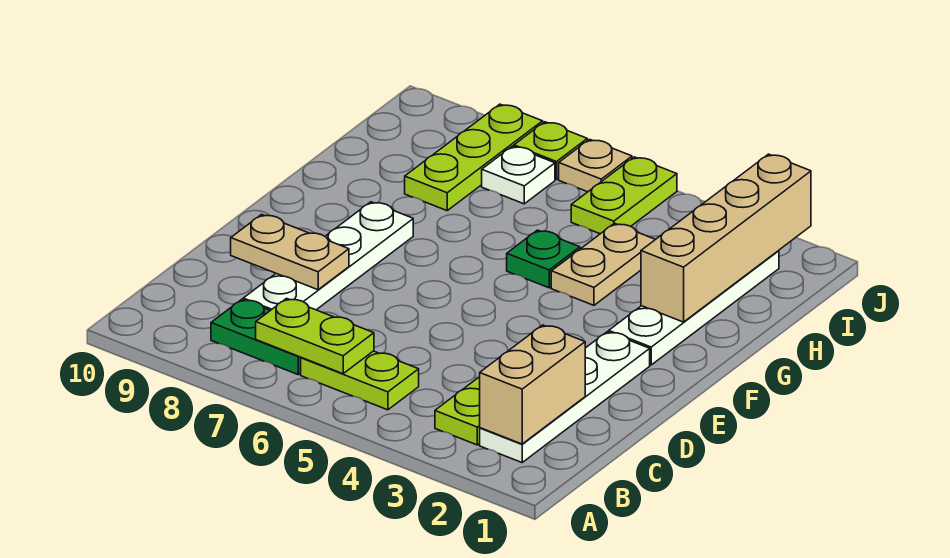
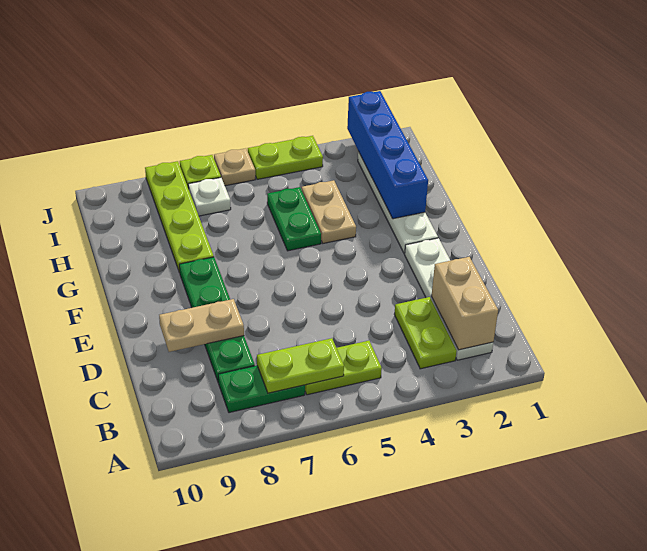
white plate C8:F8 level 1 -> green plate C8:F8 level 1
tan brick G2:J2 level 2 -> blue brick G2:J2 level 2
green plate G5 level 1 -> green plate G5:H5 level 1
lime plate H8:J8 level 1 -> lime plate G8:J8 level 1
lime plate I5:J5 level 1 -> lime plate J4:J5 level 1

